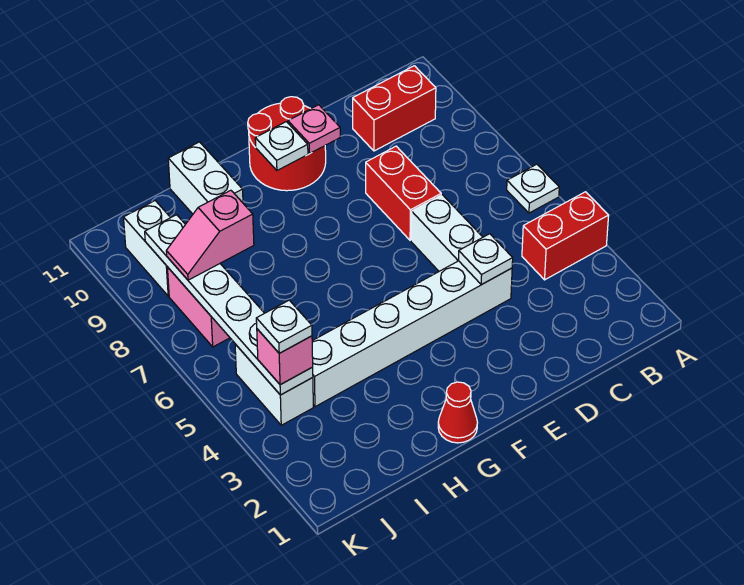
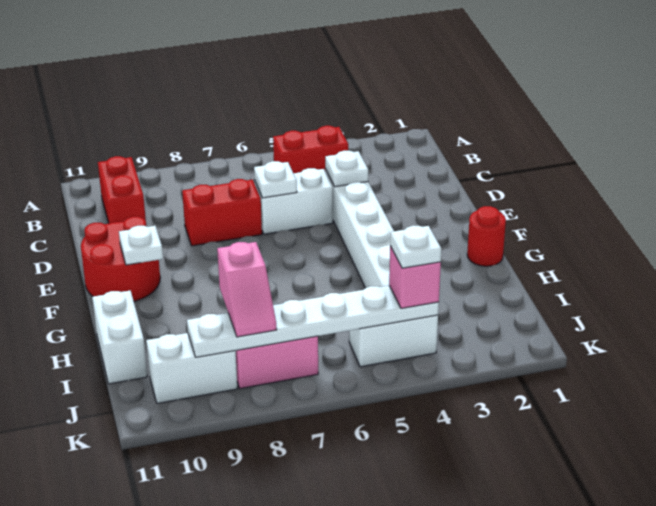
red brick A4:B4 level 1 -> red brick B4:B5 level 1
white plate A6 level 1 -> white plate D6 level 2
pink plate E10 level 2 -> none
red cone G1 level 1 -> red round brick G1 level 1
white brick H10:H11 level 1 -> white brick H11:I11 level 1

